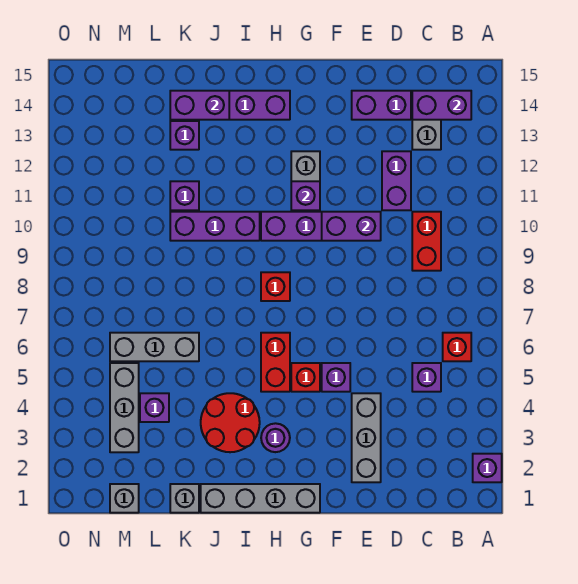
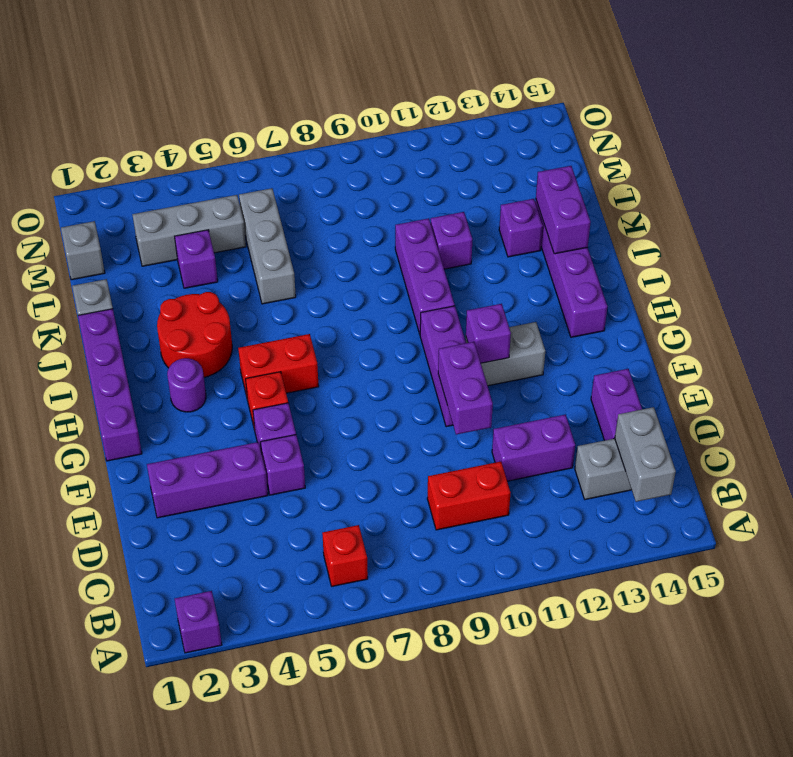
purple brick B14:C14 level 2 -> grey brick B14:C14 level 2
purple brick C5 level 1 -> purple brick E5 level 1
grey brick E2:E4 level 1 -> purple brick E2:E4 level 1
grey brick G1:J1 level 1 -> purple brick G1:J1 level 1
red brick H8 level 1 -> none

